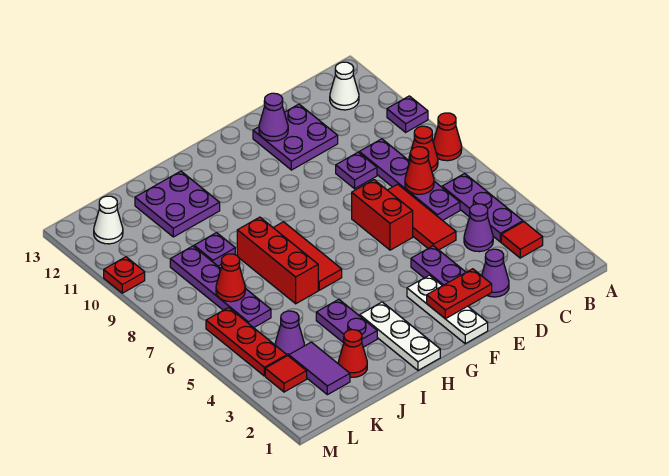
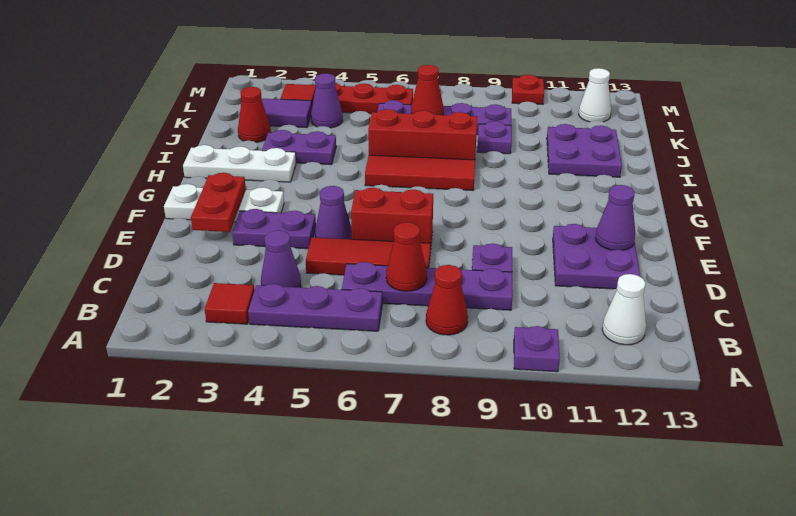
red cone A8 level 1 -> none
purple cone D2 level 1 -> purple cone E5 level 1

